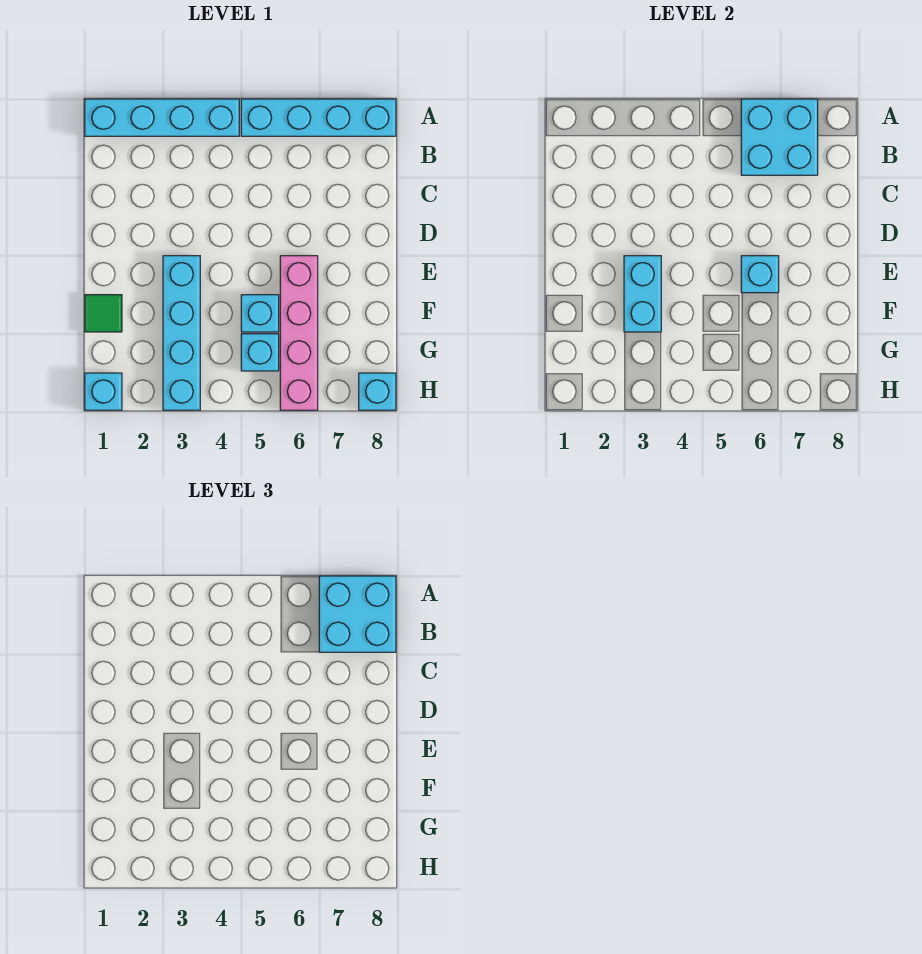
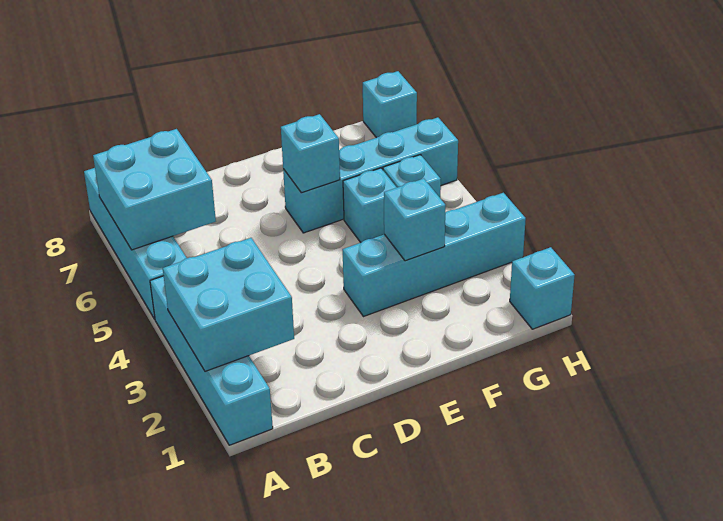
cyan brick A7:B8 level 3 -> cyan brick A2:B3 level 2
cyan brick E3:F3 level 2 -> cyan brick F3 level 2
pink brick E6:H6 level 1 -> cyan brick E6:H6 level 1
green tile F1 level 1 -> none

